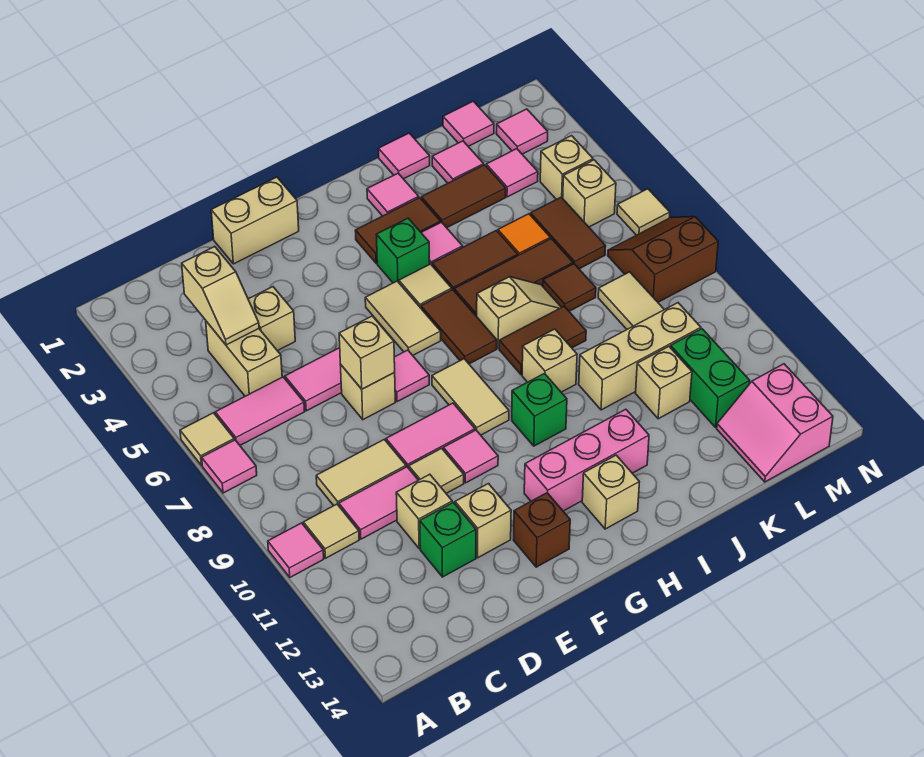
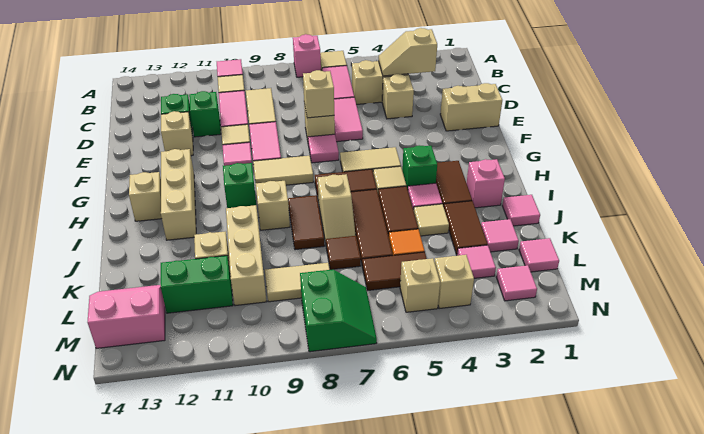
pink tile A7 level 1 -> pink brick A7 level 1
tan brick D11 level 1 -> green brick D11 level 1
tan brick E1:F1 level 1 -> tan brick E1:E2 level 1
brown brick F13 level 1 -> none
pink brick G12:I12 level 1 -> tan brick G12:I12 level 1
pink tile I2 level 1 -> pink brick I2 level 1
brown slope M7:N8 level 1 top 8 -> green slope M7:N8 level 1 top 8
tan tile N6 level 1 -> tan tile J4 level 1

